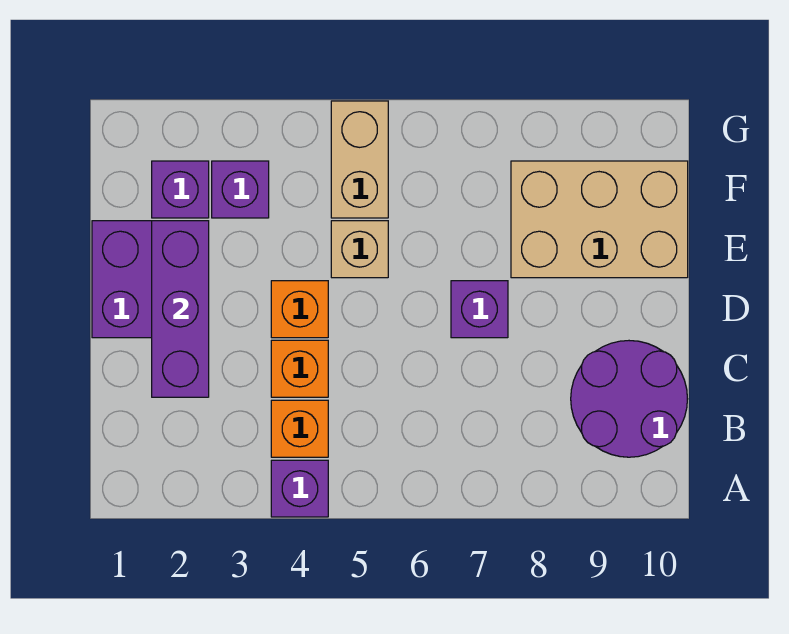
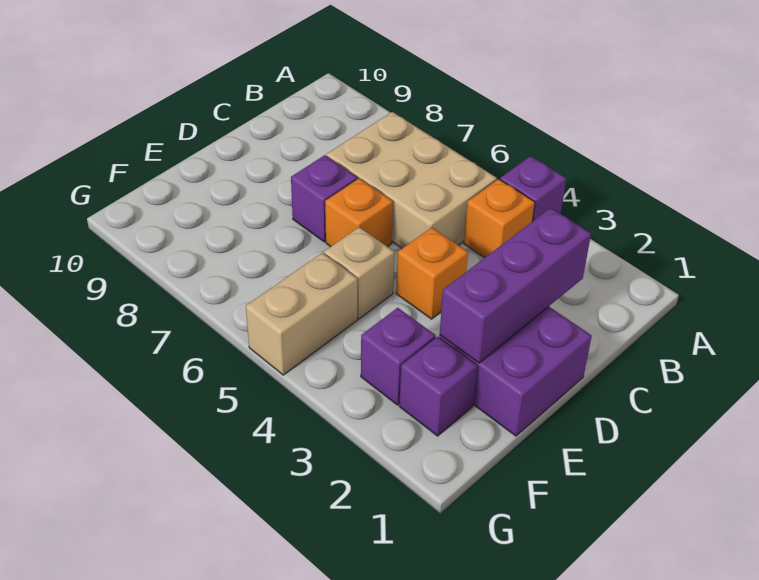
purple round brick B9:C10 level 1 -> none
orange brick C4 level 1 -> orange brick D6 level 1
tan brick E8:F10 level 1 -> tan brick B5:C7 level 1

